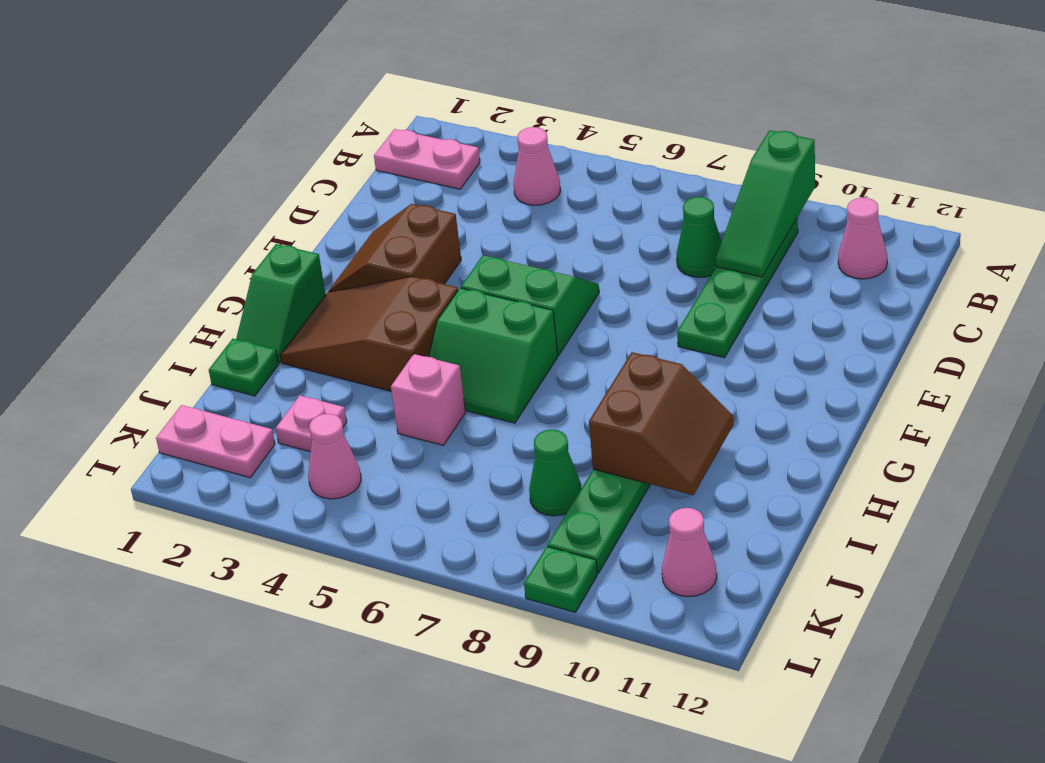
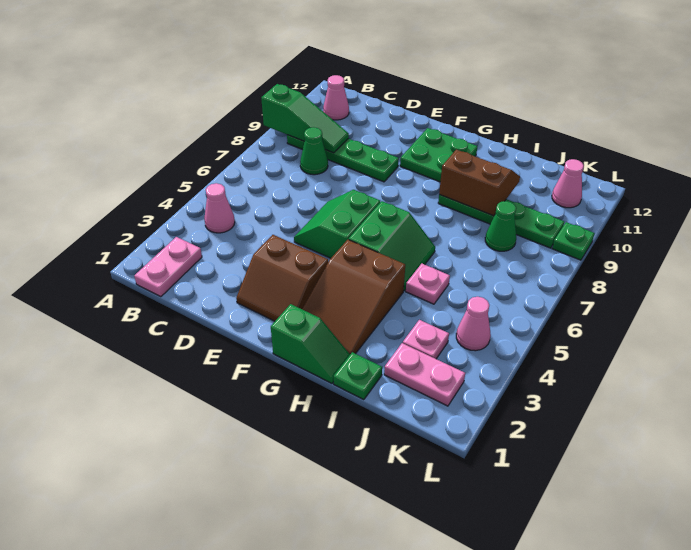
none -> green plate F10:G11 level 1
pink brick I5 level 1 -> pink plate I5 level 1
pink plate K1:K2 level 1 -> pink plate J2:K2 level 1

